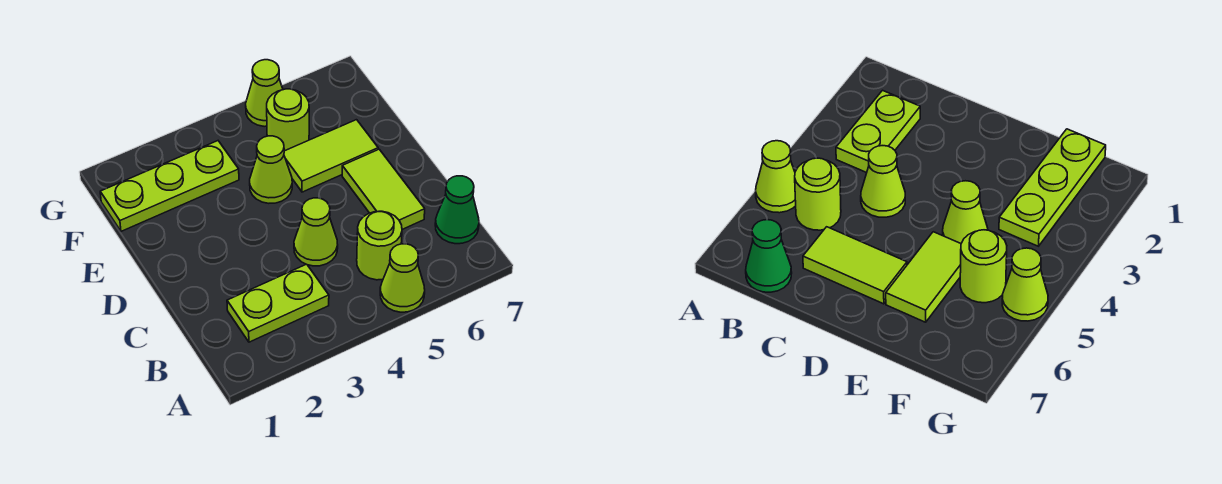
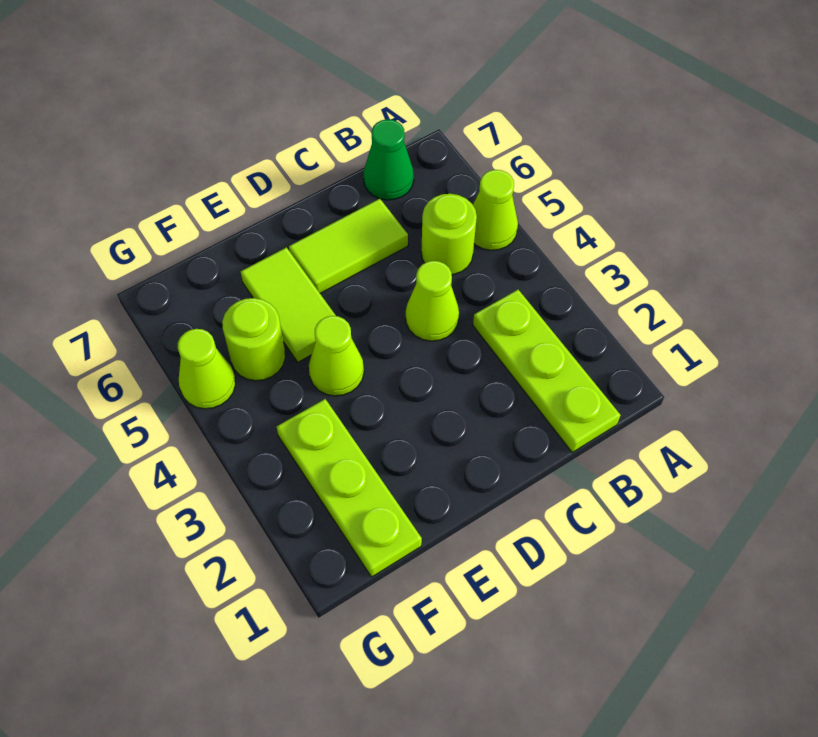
lime plate B2:B3 level 1 -> lime plate B1:B3 level 1

